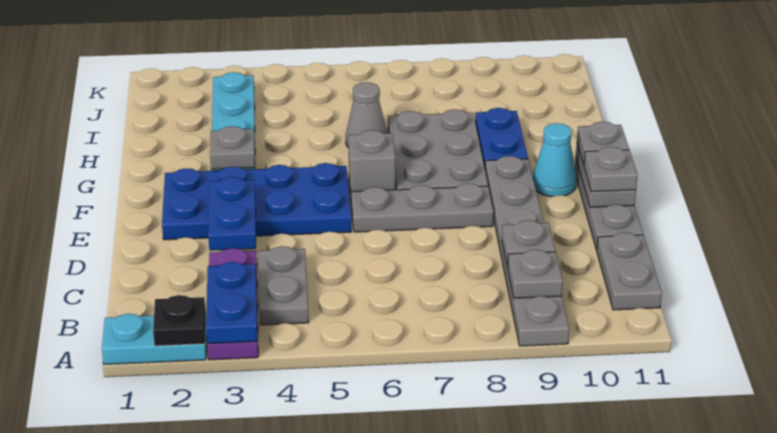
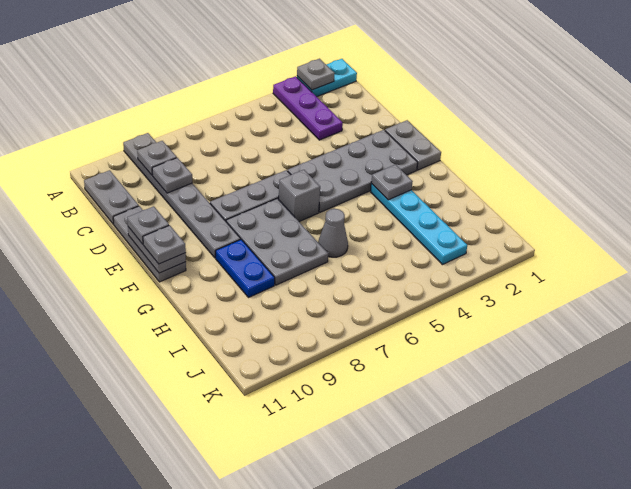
black plate A2 level 2 -> grey plate A2 level 2
blue plate A3:B3 level 2 -> none
grey plate B4:C4 level 1 -> grey plate E1:F1 level 1
blue plate D3:E3 level 2 -> none
blue plate E2:F5 level 1 -> grey plate E2:F5 level 1
cyan cone F10 level 1 -> none

